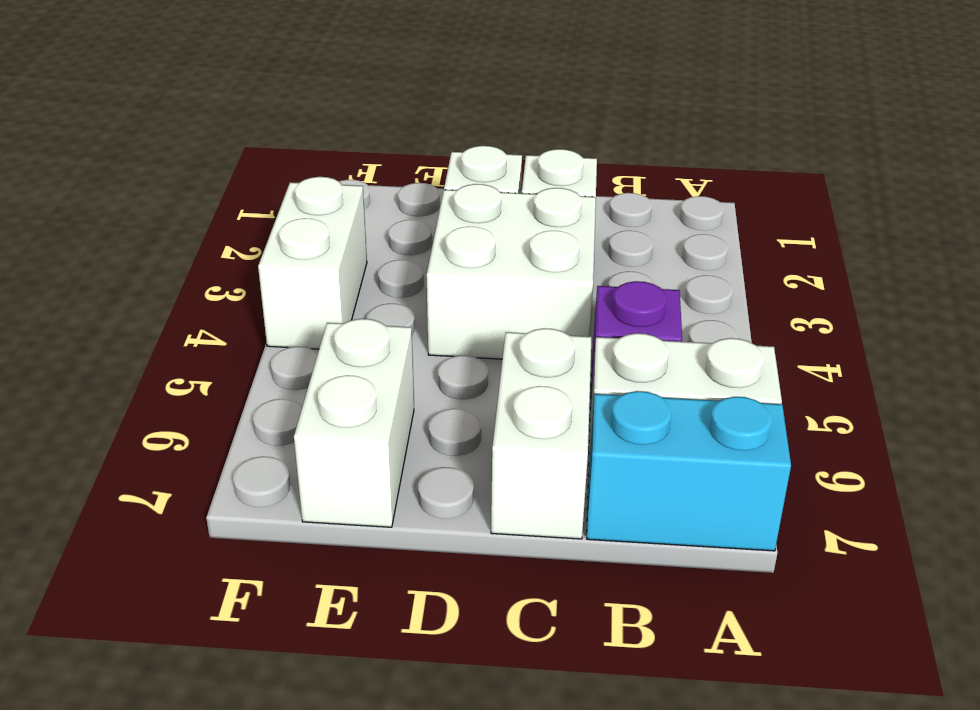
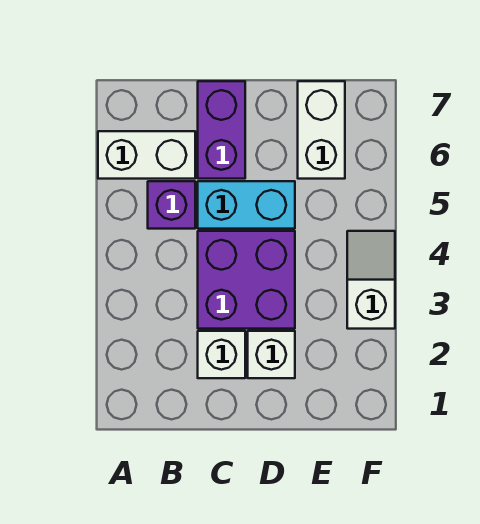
cyan brick A7:B7 level 1 -> cyan brick C5:D5 level 1
white brick C3:D4 level 1 -> purple brick C3:D4 level 1
white brick C6:C7 level 1 -> purple brick C6:C7 level 1
white brick F3:F4 level 1 -> white slope F3:F4 level 1 top 3

